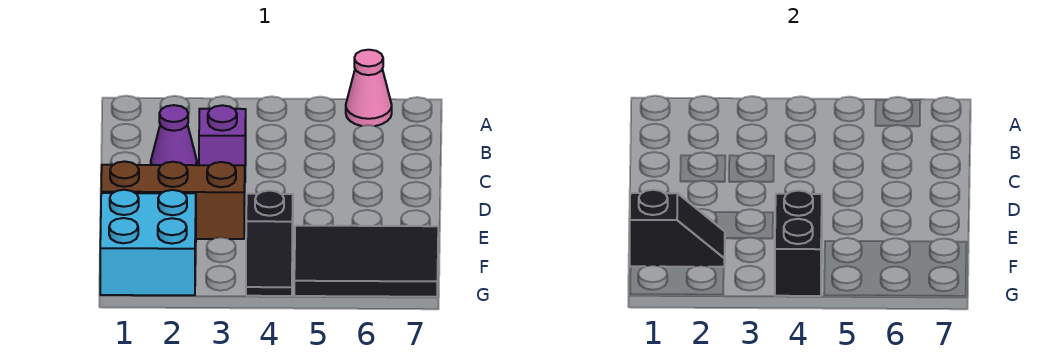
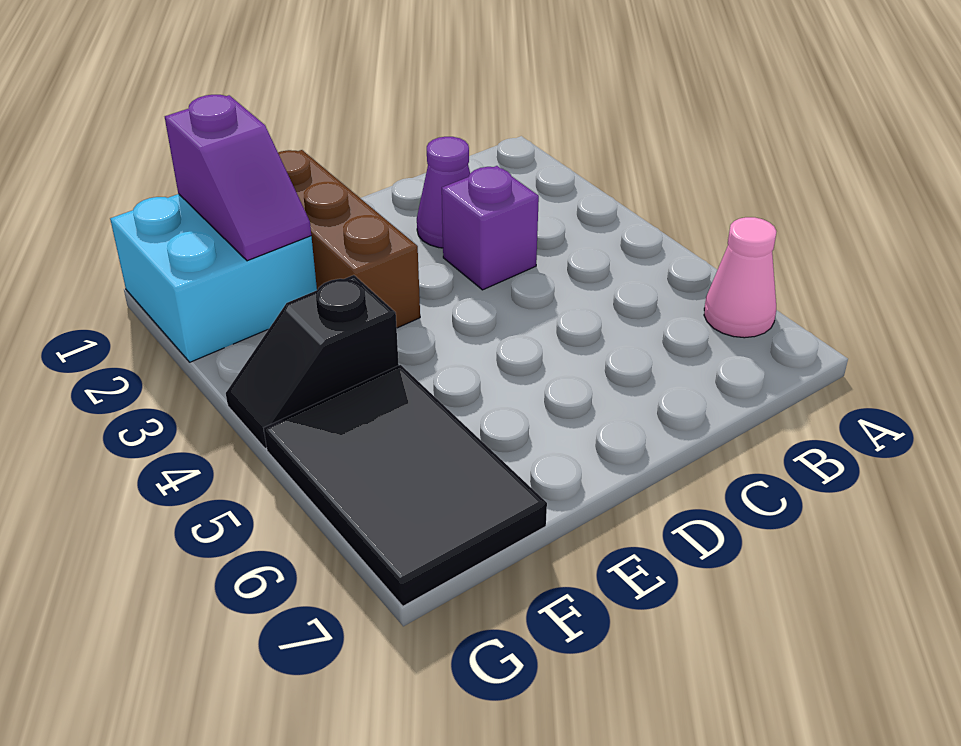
black slope F1:F2 level 2 top 1 -> purple slope F1:F2 level 2 top 1
black brick F4:G4 level 2 -> none

